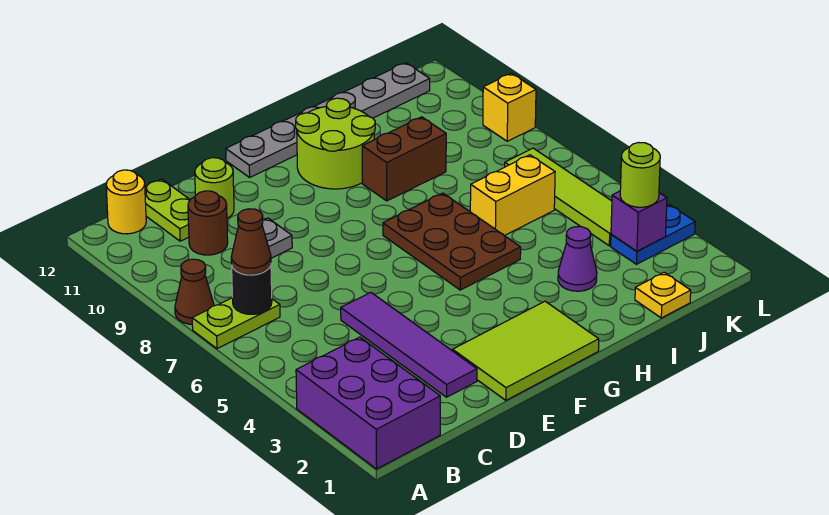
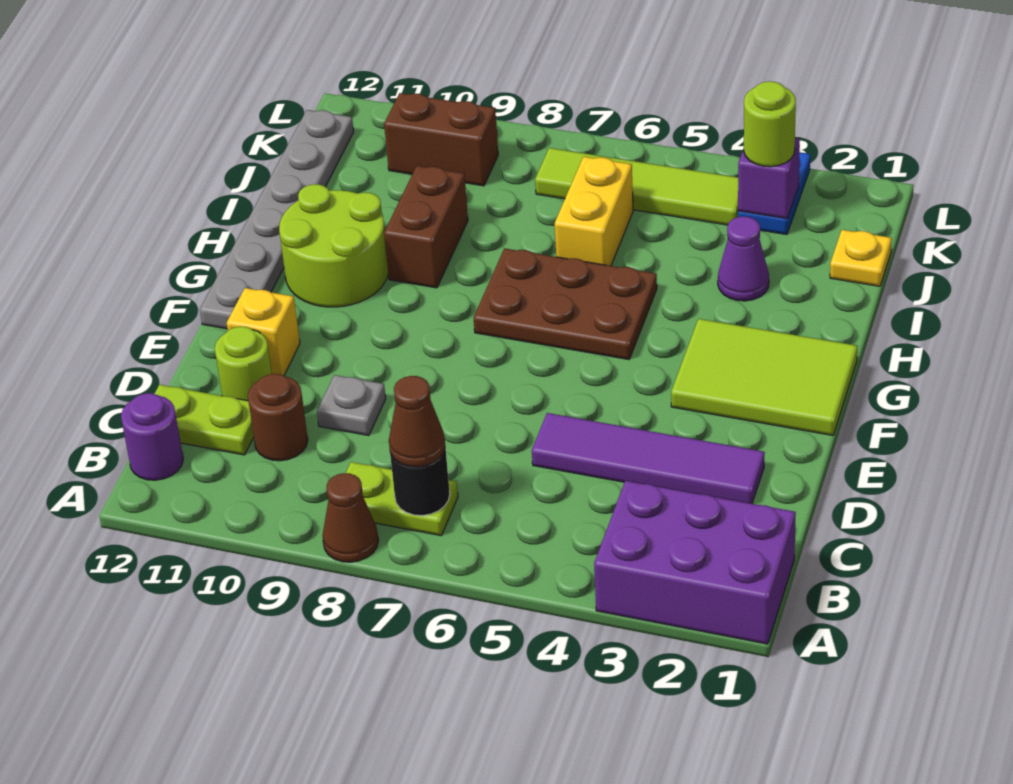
lime plate A7:B7 level 1 -> lime plate B7:B8 level 1
yellow round brick B12 level 1 -> purple round brick B12 level 1
lime tile E1:G2 level 1 -> lime tile F1:G3 level 1
none -> brown brick K9:K10 level 1
yellow brick L9 level 1 -> yellow brick E11 level 1

